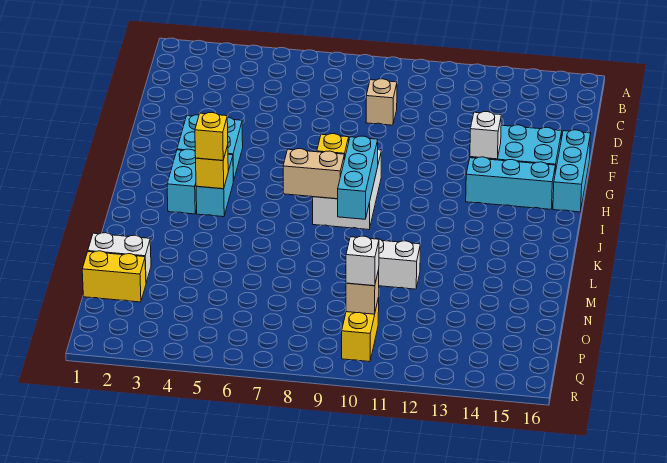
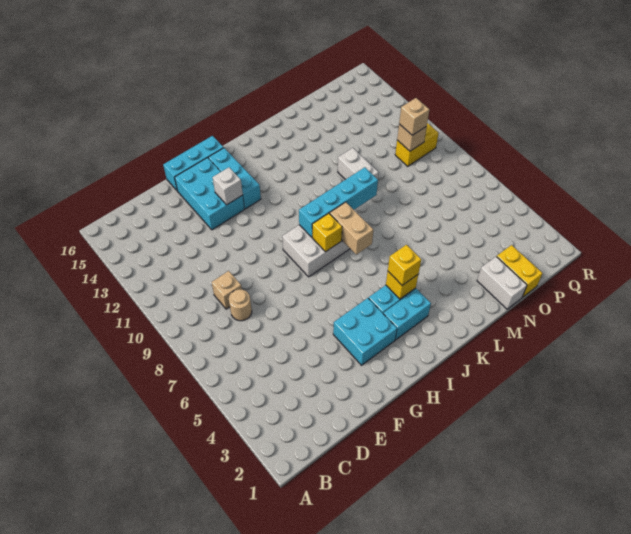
none -> tan round brick D8 level 1
cyan brick I9:K9 level 2 -> cyan brick I9:L9 level 2
white brick P10 level 3 -> tan brick P10 level 3

